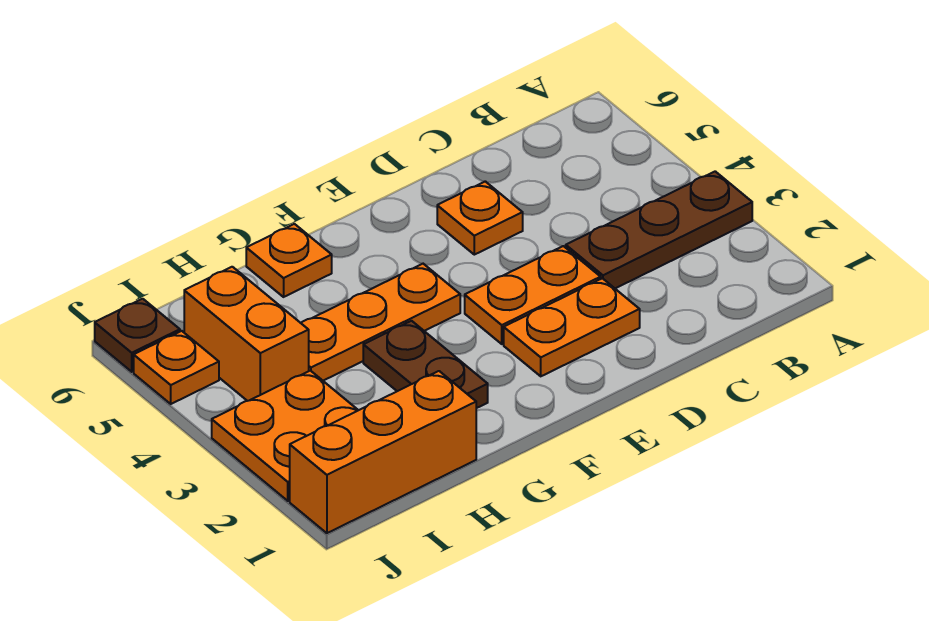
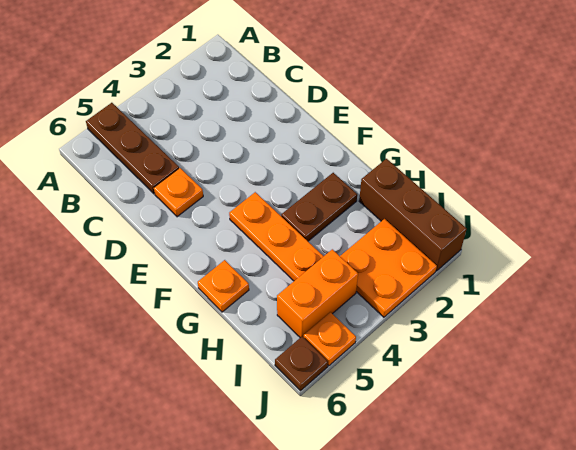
brown plate A3:C3 level 1 -> brown plate A5:C5 level 1
orange plate D2:E2 level 1 -> none
orange plate D3:E3 level 1 -> none
orange brick H1:J1 level 1 -> brown brick H1:J1 level 1

